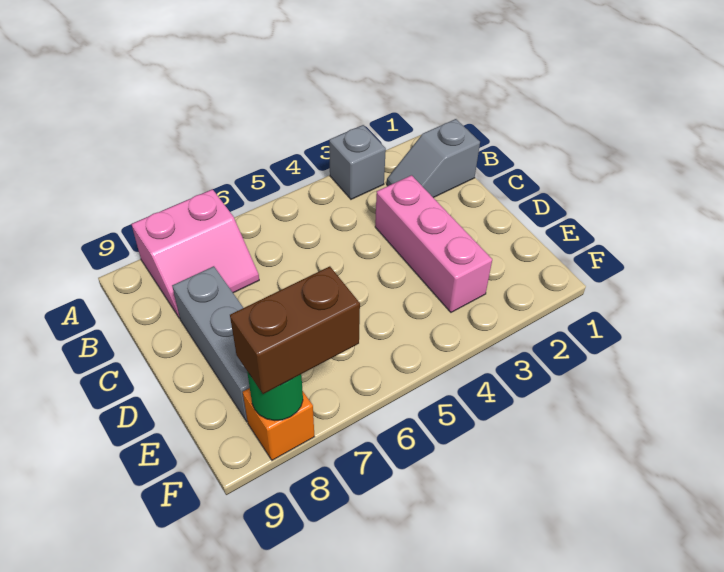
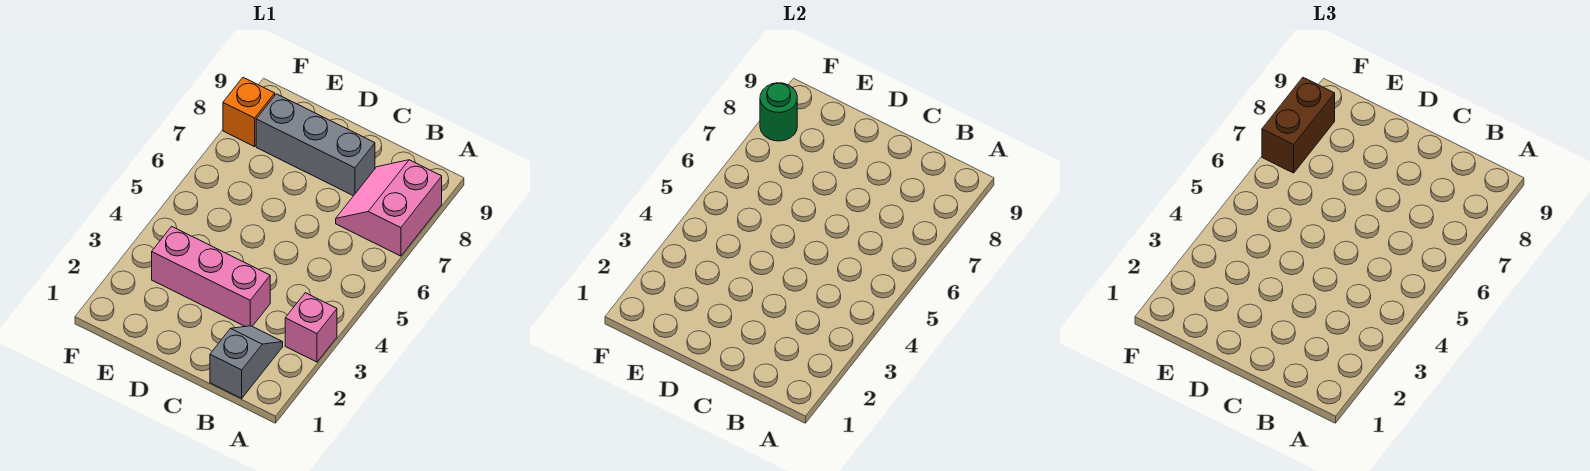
grey brick A3 level 1 -> pink brick A3 level 1

